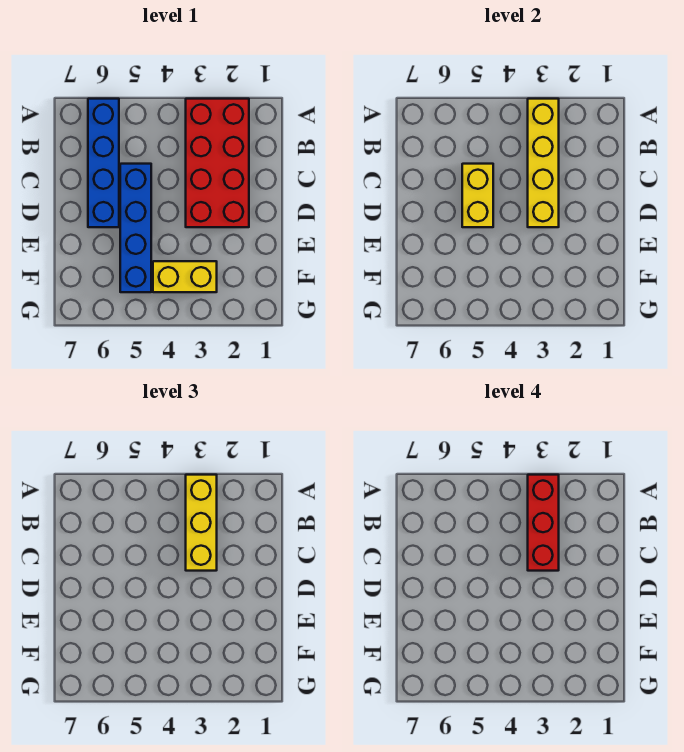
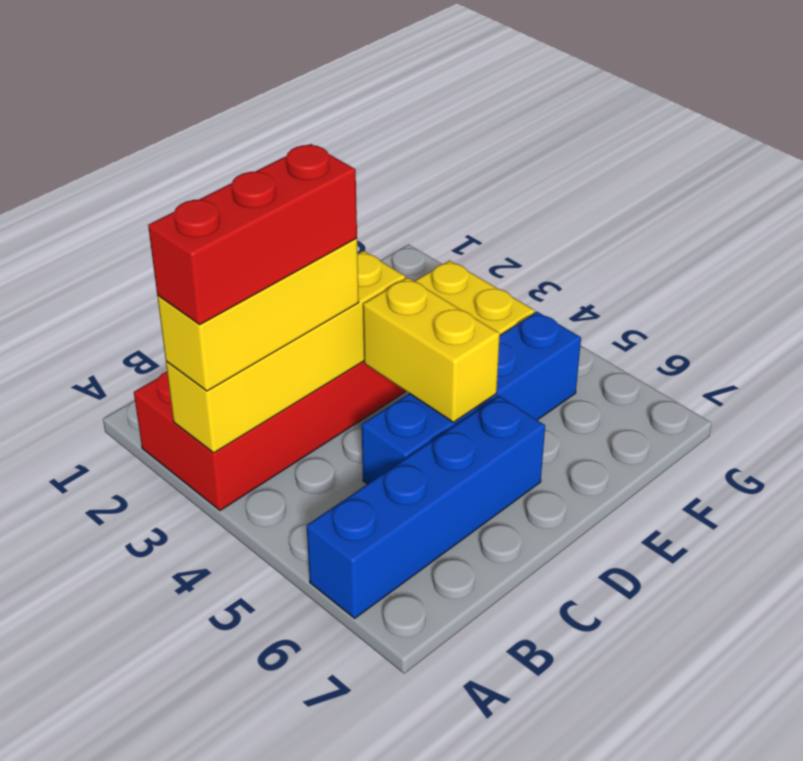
yellow brick C5:D5 level 2 -> yellow brick D4:D5 level 2

